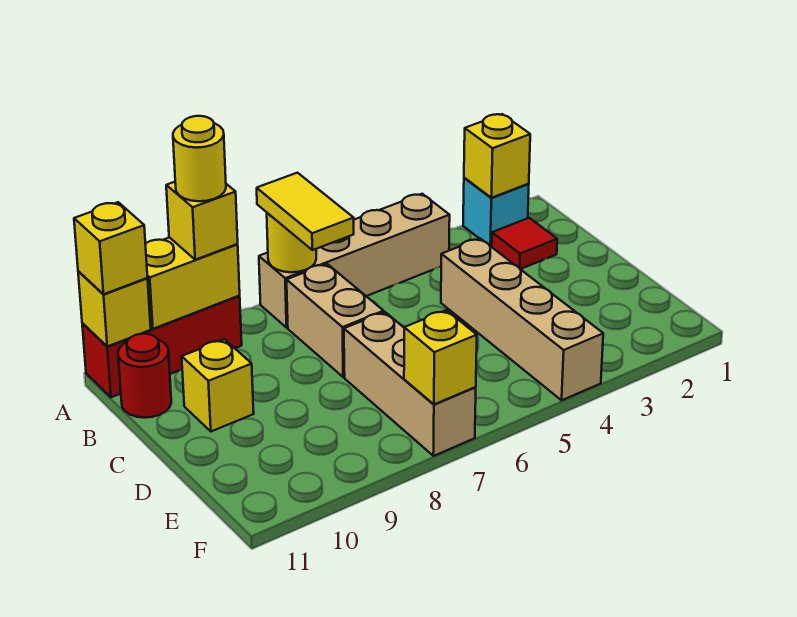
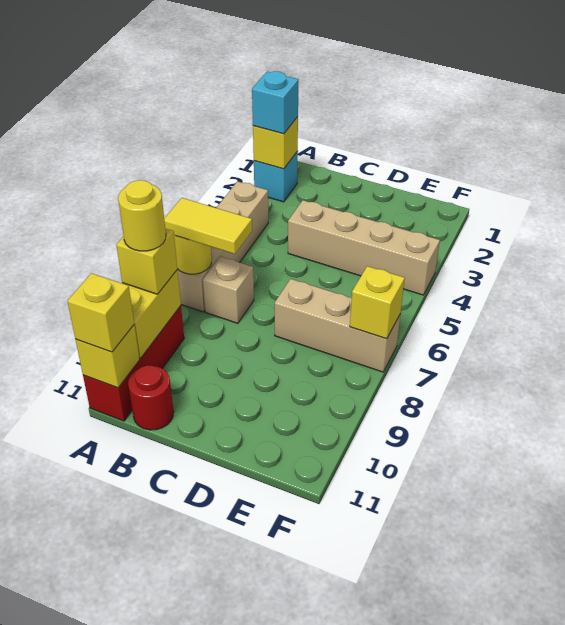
none -> cyan brick A2 level 3
red tile B2 level 1 -> none
tan brick B7:C7 level 1 -> tan brick B7 level 1
yellow brick C10 level 1 -> none

